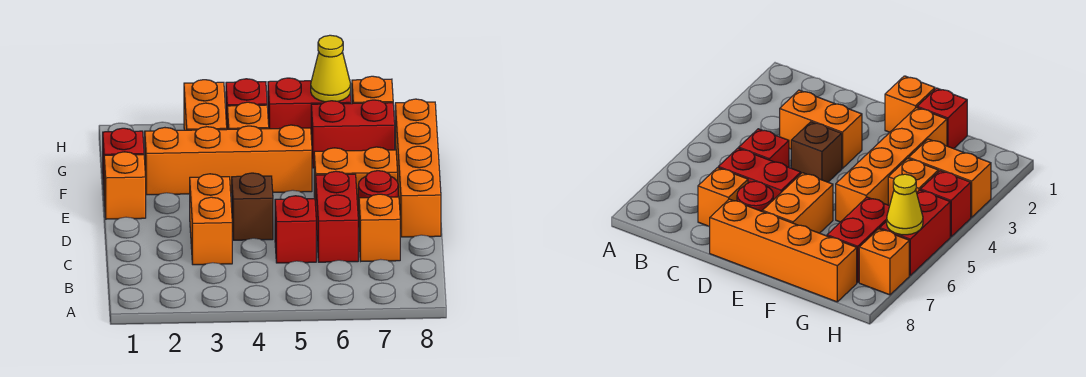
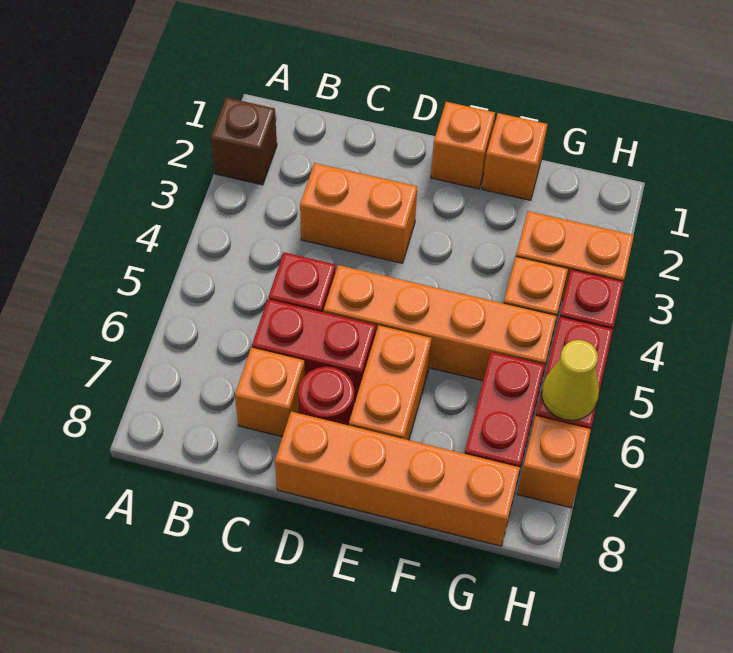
brown brick D4 level 1 -> brown brick A2 level 1
red brick F1 level 1 -> orange brick F1 level 1
orange brick F2:F5 level 1 -> orange brick D5:G5 level 1

